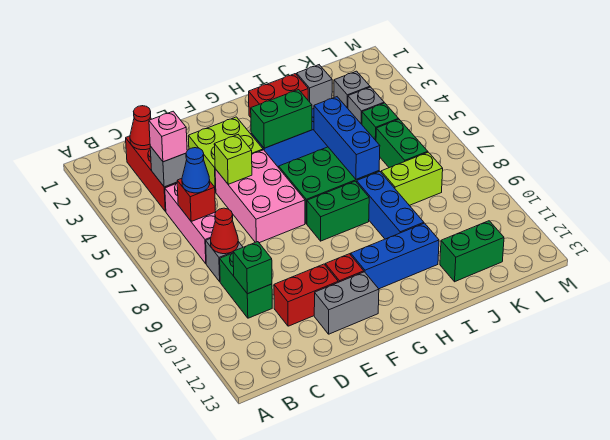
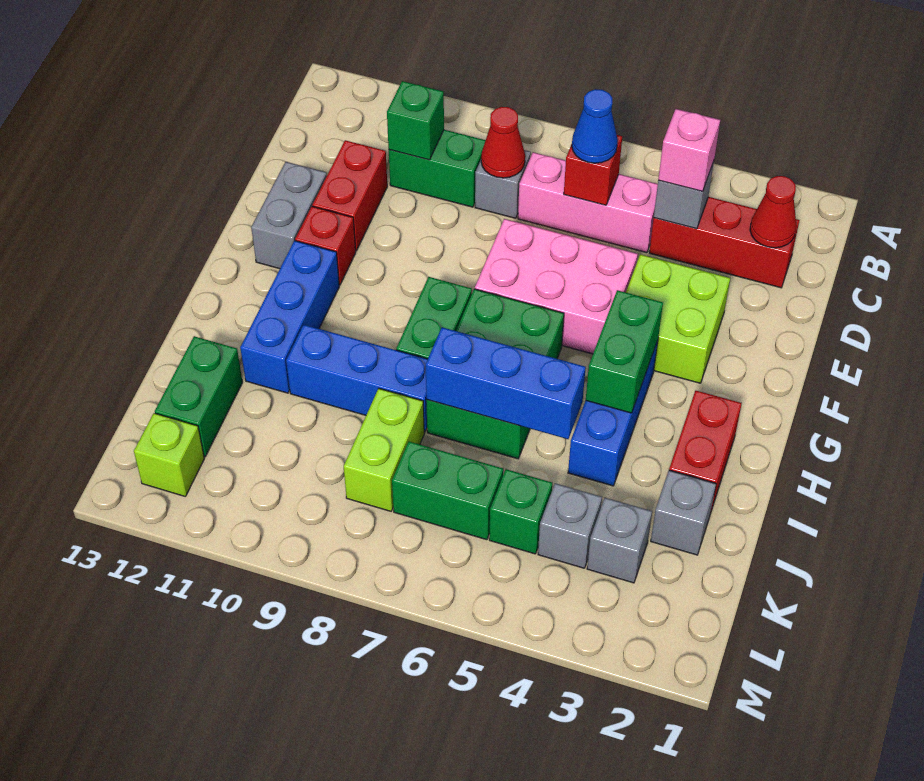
lime brick E5 level 2 -> lime brick L12 level 1

